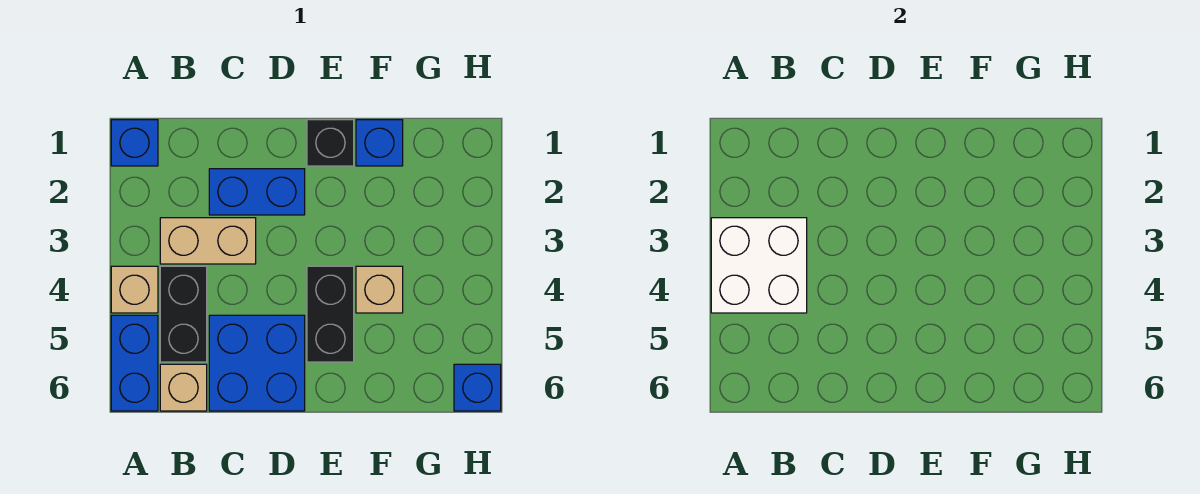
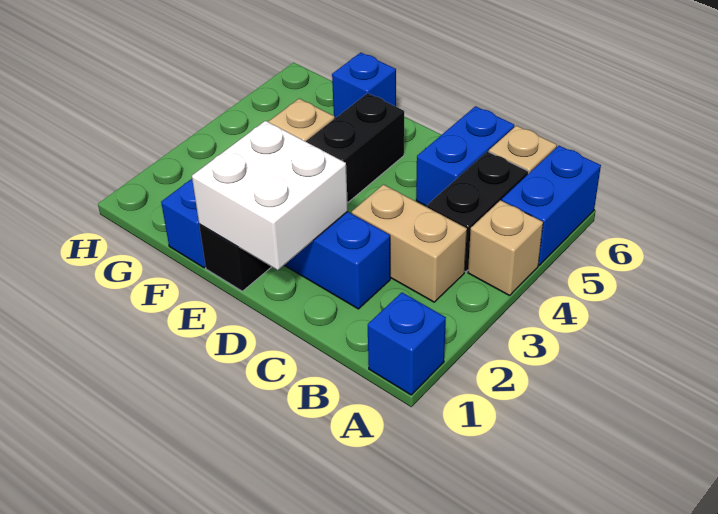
white brick A3:B4 level 2 -> white brick D1:E2 level 2
blue brick C5:D6 level 1 -> blue brick C5:C6 level 1
blue brick H6 level 1 -> blue brick F6 level 1

